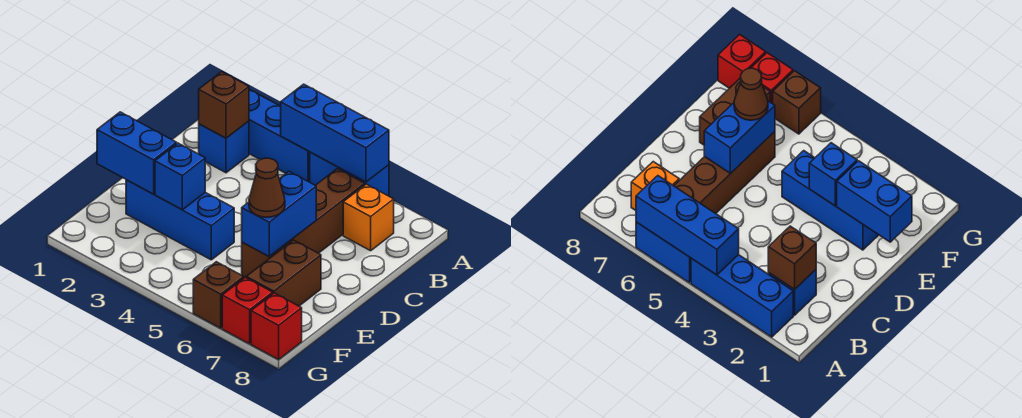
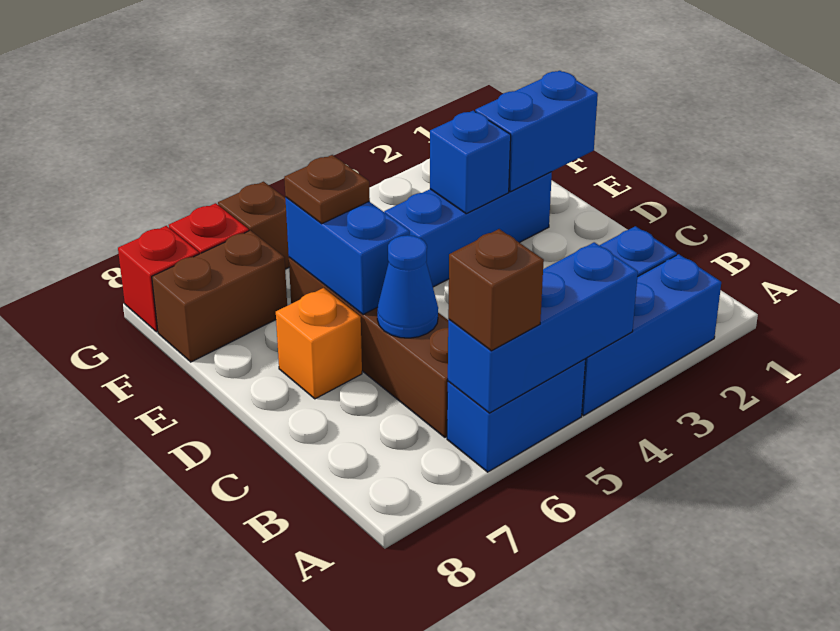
brown brick B2 level 2 -> brown brick A6 level 3
orange brick B7 level 1 -> orange brick D7 level 1
none -> blue cone C6 level 2
brown cone E6 level 3 -> brown plate E6 level 3
brown brick E7:F7 level 1 -> brown brick F7:F8 level 1

